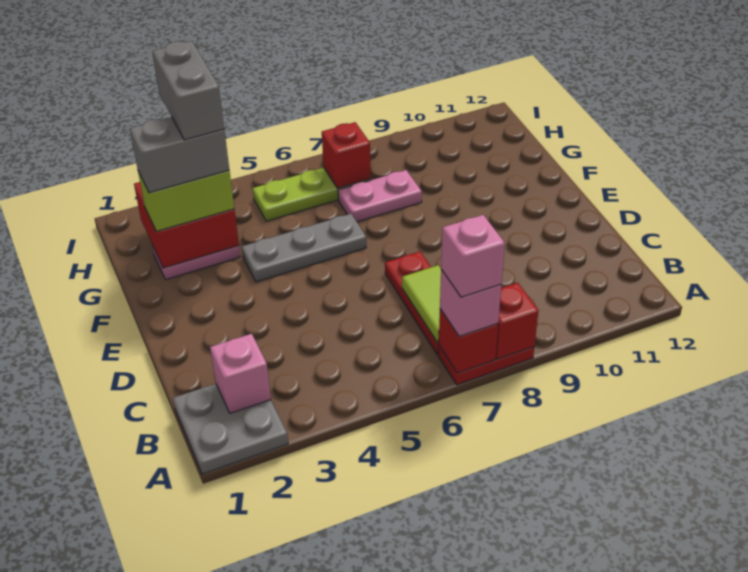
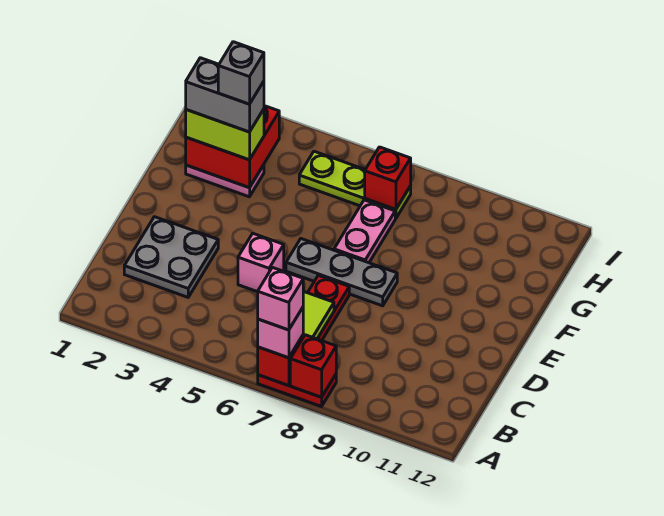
grey plate A1:B2 level 1 -> grey plate C2:D3 level 1
pink brick B2 level 2 -> pink brick D5 level 1
grey plate F4:F6 level 1 -> grey plate E6:E8 level 1
grey brick G3:H3 level 5 -> grey brick G3 level 5
pink plate G7:G8 level 1 -> pink plate F7:G7 level 1

